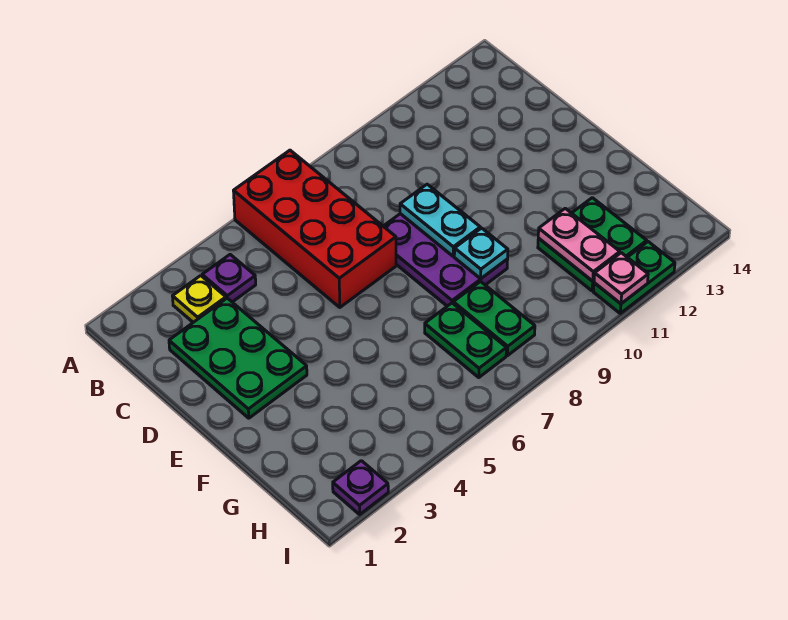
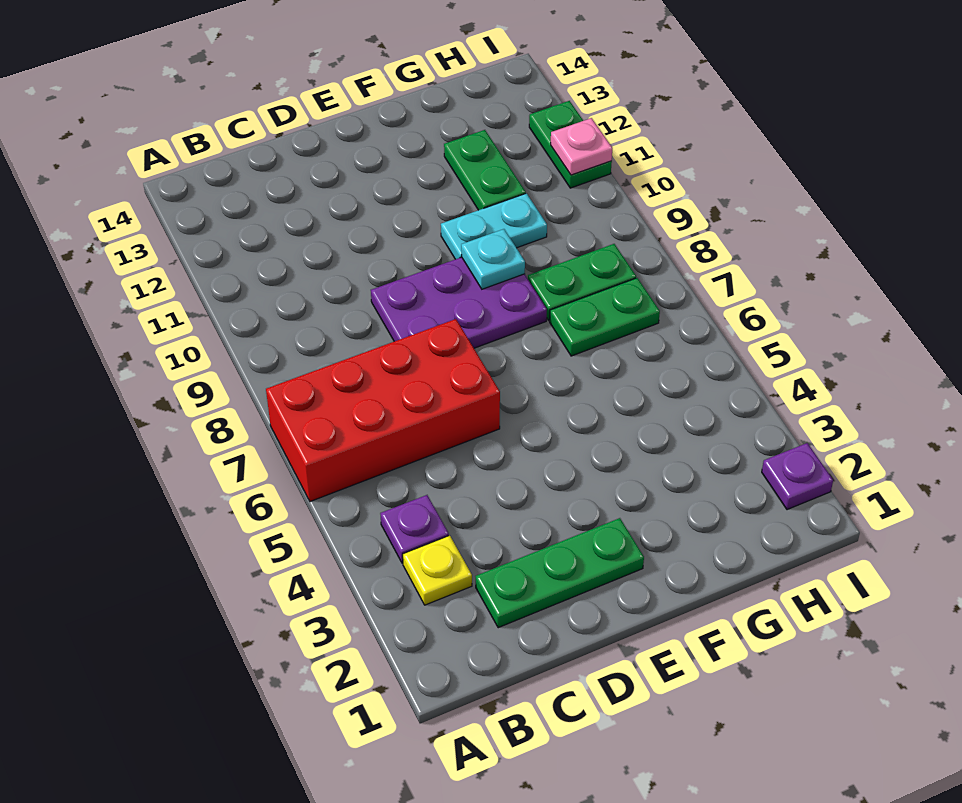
green plate C2:E3 level 1 -> green plate C2:E2 level 1
cyan plate D9:E9 level 2 -> cyan plate F10:G10 level 1
green plate G11:H12 level 1 -> green plate G11:G12 level 1
pink plate G11:H11 level 2 -> none

